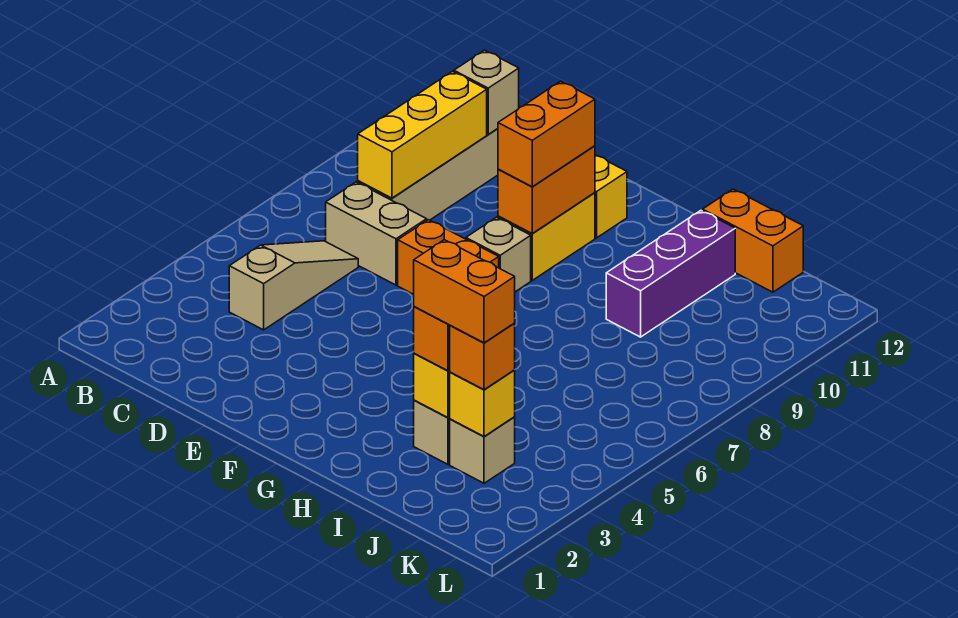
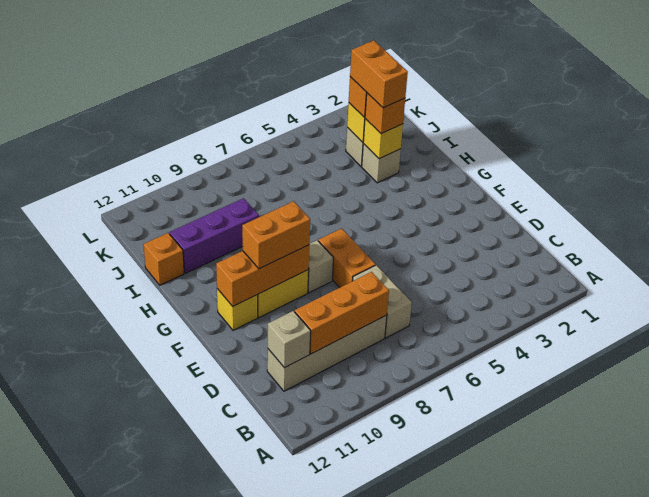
tan slope C4:C6 level 1 top 4 -> none
yellow brick C8:C10 level 2 -> orange brick C8:C10 level 2
orange brick F9:F10 level 2 -> orange brick F9:F11 level 2
orange brick I12:J12 level 1 -> orange brick I12 level 1

